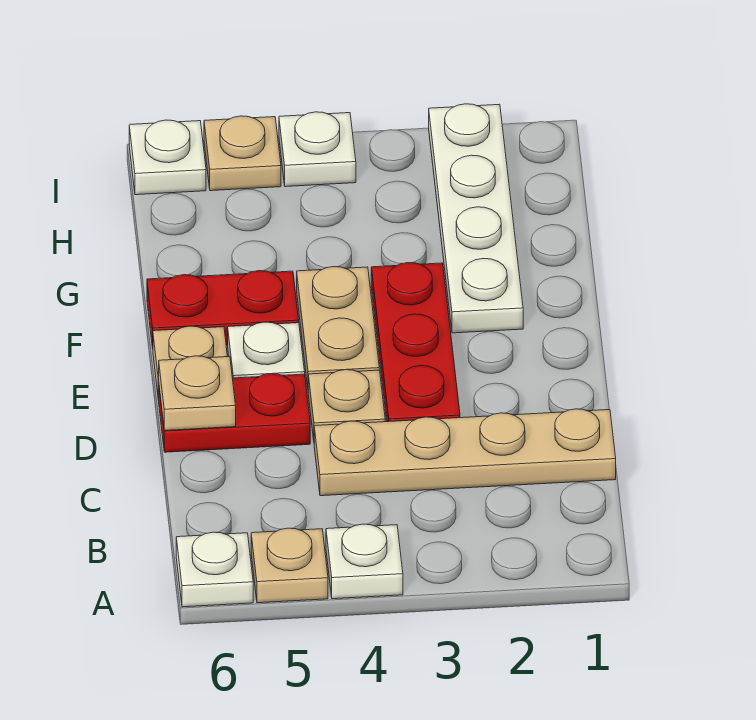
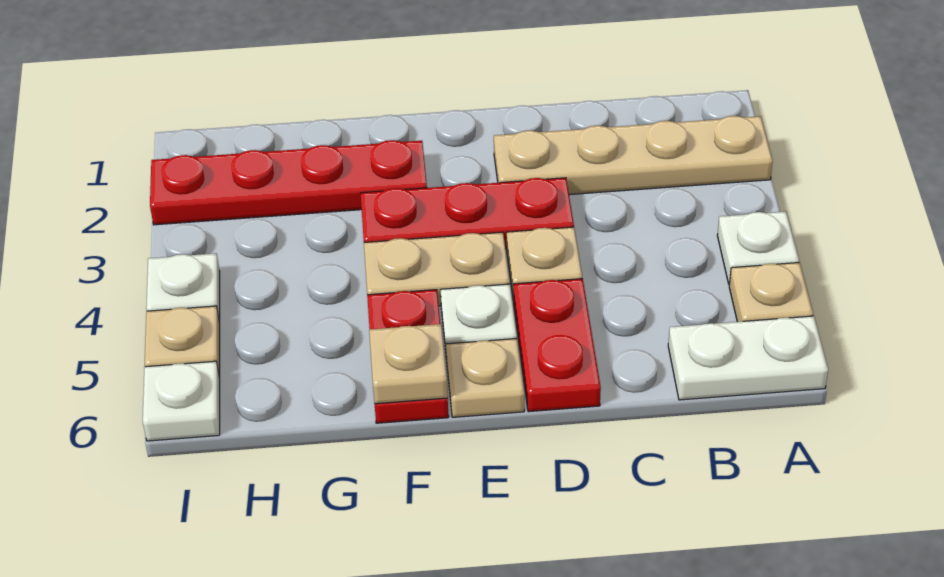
white plate A6 level 1 -> white plate A6:B6 level 1
tan plate C1:C4 level 1 -> tan plate A2:D2 level 1
tan plate D6 level 2 -> tan plate F6 level 2
white plate F2:I2 level 1 -> red plate F2:I2 level 1

